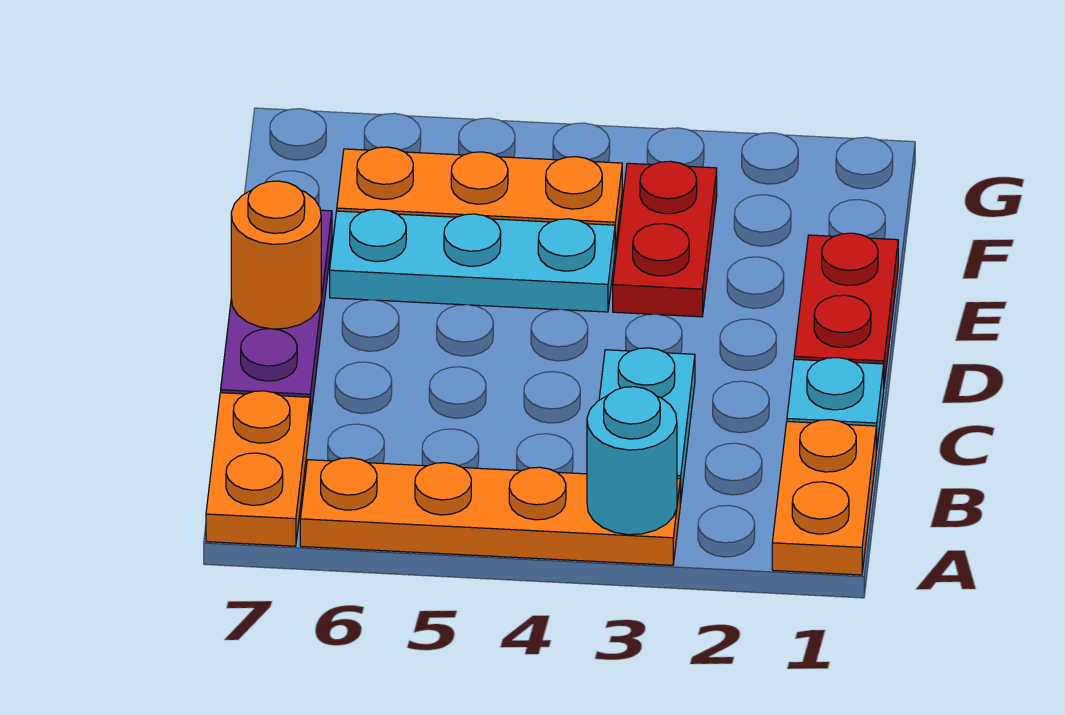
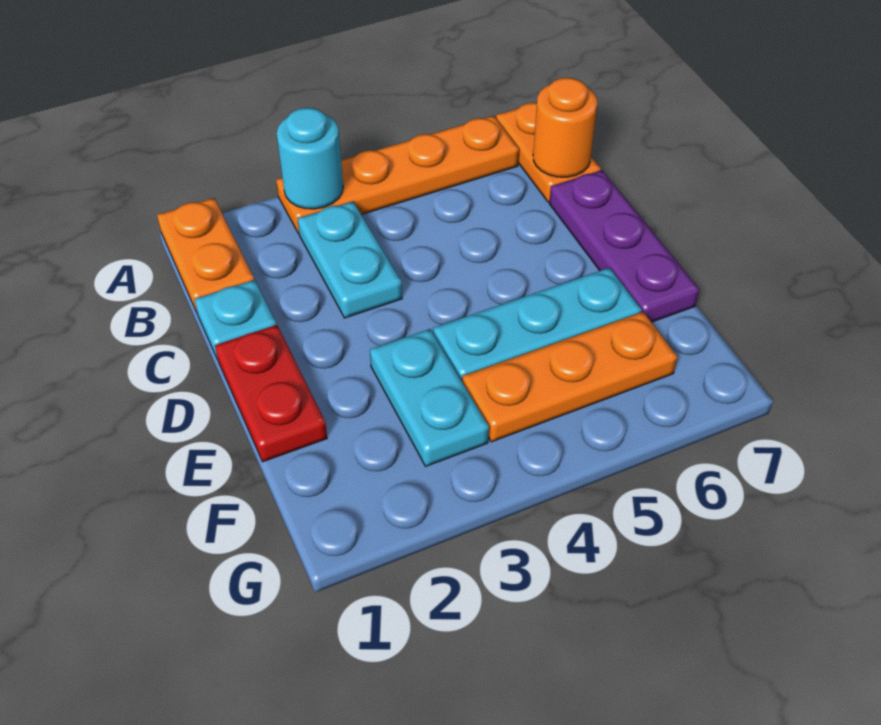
orange round brick D7 level 2 -> orange round brick B7 level 2
red plate E3:F3 level 1 -> cyan plate E3:F3 level 1

